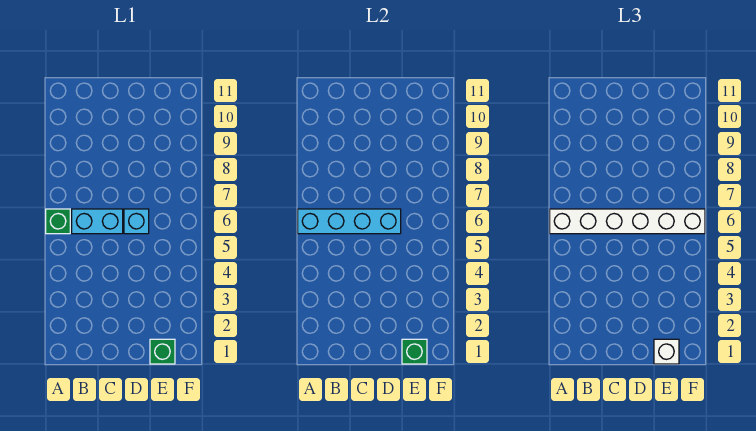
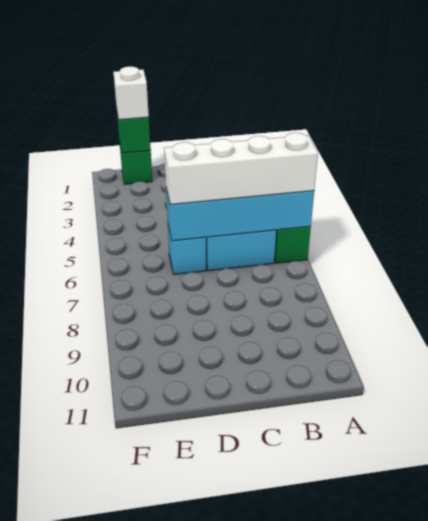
white brick A6:F6 level 3 -> white brick A6:D6 level 3

